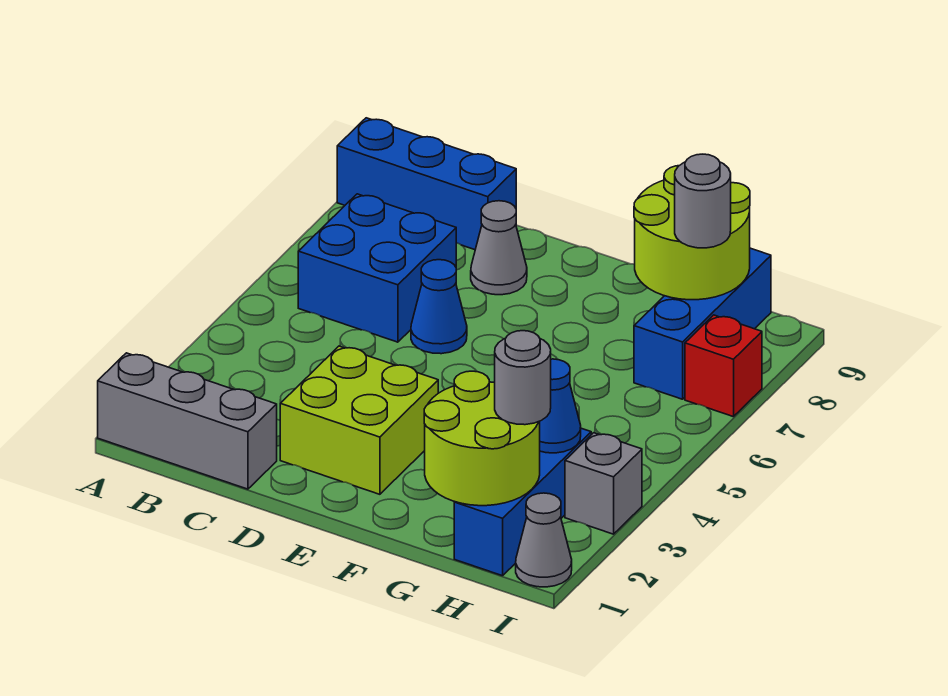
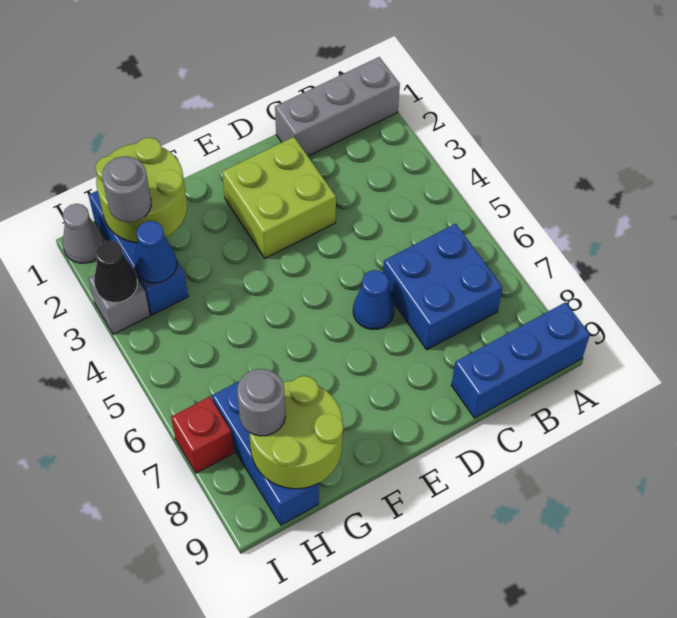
grey cone D8 level 1 -> none
none -> black cone I3 level 2

